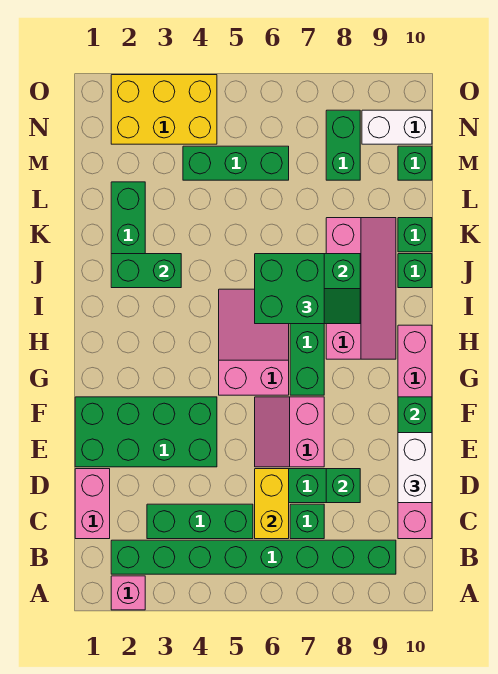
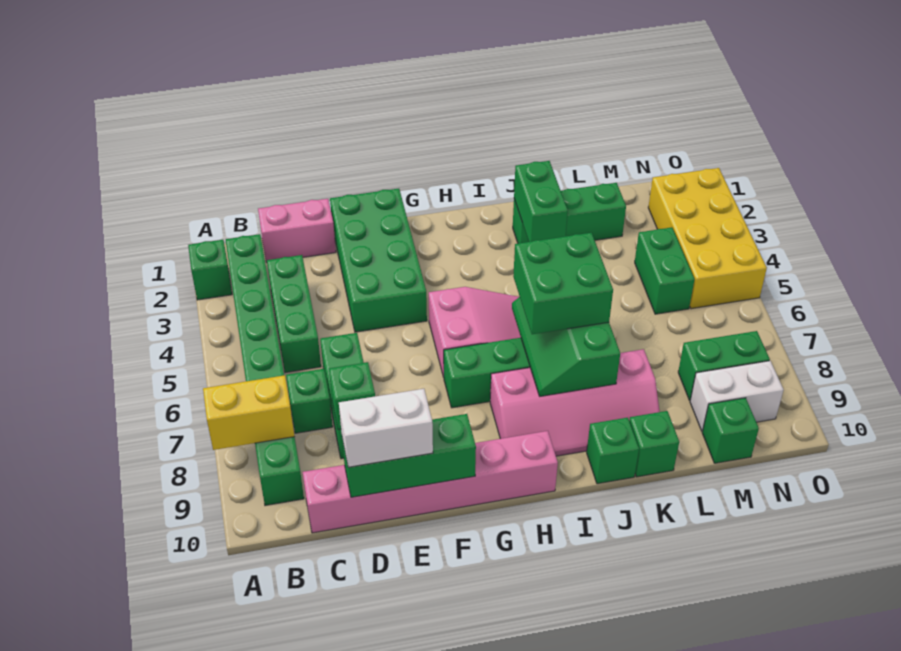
pink brick A2 level 1 -> green brick A2 level 1
yellow brick C6:D6 level 2 -> yellow brick A8:B8 level 2
pink slope E6:F7 level 1 top 7 -> none
green brick M4:M6 level 1 -> green brick M4:M5 level 1
yellow brick N2:O4 level 1 -> yellow brick N2:O5 level 1
white brick N9:N10 level 1 -> white brick M9:N9 level 1

